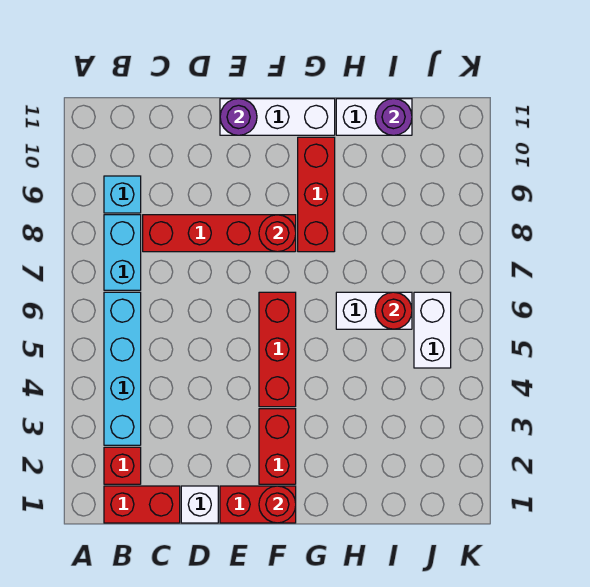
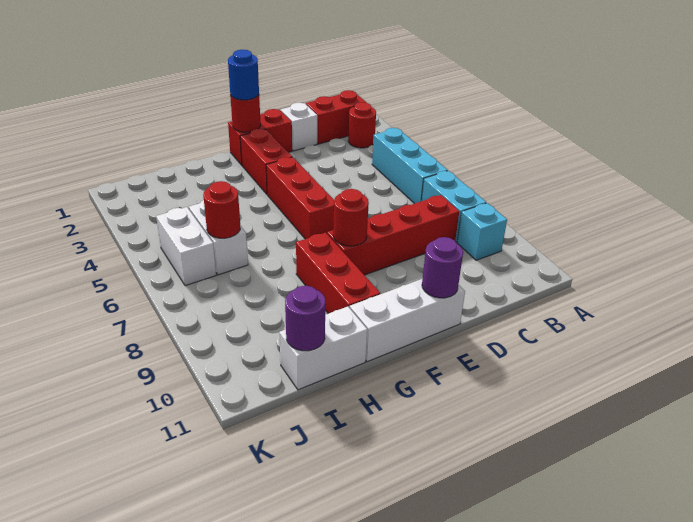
red brick B2 level 1 -> red round brick B2 level 1
cyan brick B3:B6 level 1 -> cyan brick B4:B6 level 1
none -> blue round brick F1 level 3
white brick H6:I6 level 1 -> white brick I5:I6 level 1

